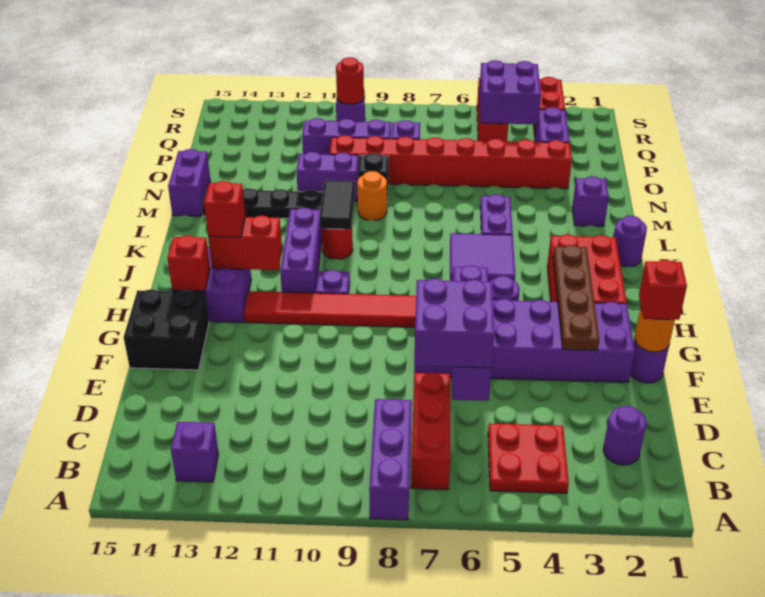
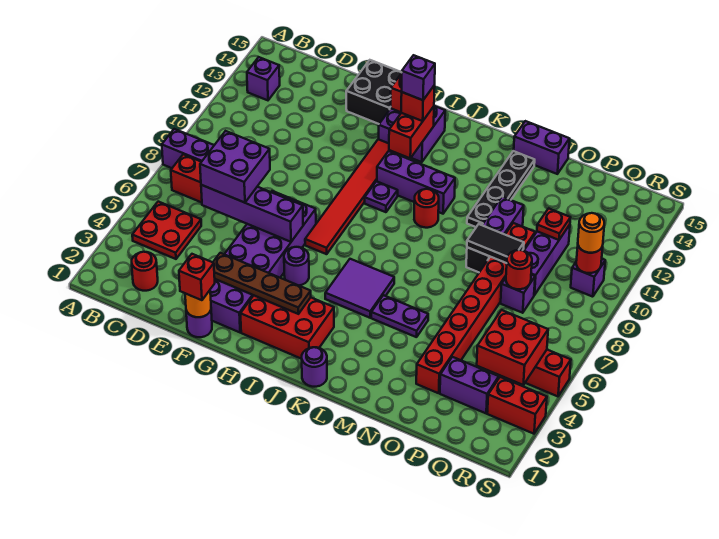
purple round brick C2 level 1 -> red round brick C2 level 1
black tile K10:L10 level 2 -> black tile N9:O9 level 2
purple brick M2 level 1 -> purple brick I13 level 4
orange round brick M9 level 1 -> orange round brick R10 level 3
none -> red round brick P8 level 2
none -> red plate P11 level 2
purple brick Q4:R5 level 2 -> red brick Q4:R5 level 2

